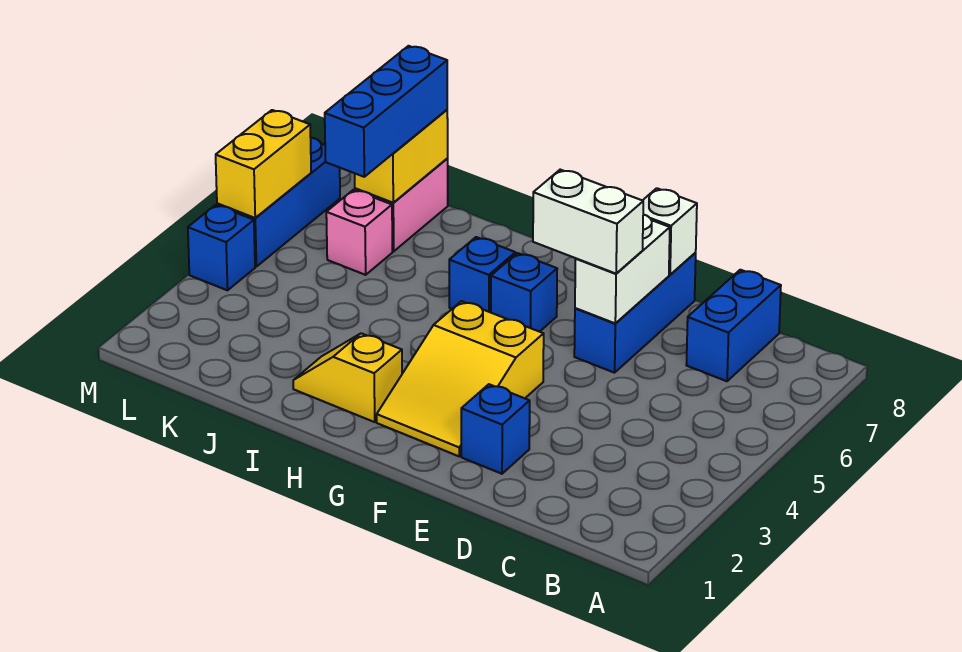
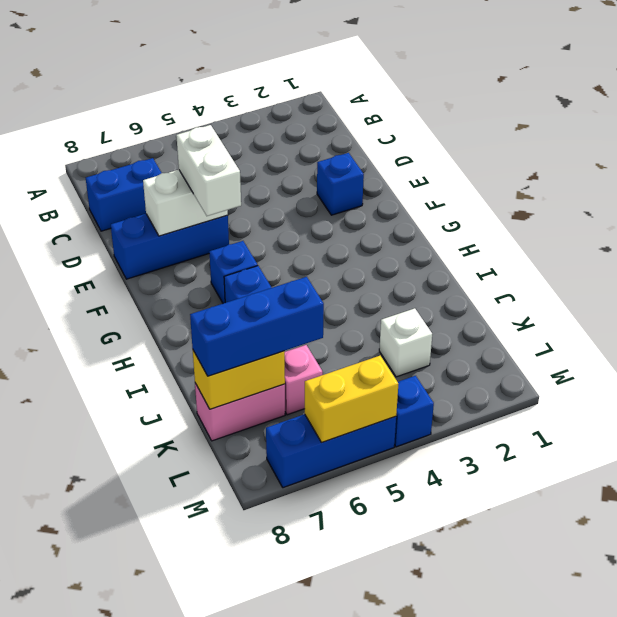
white brick E8 level 2 -> white brick K3 level 1
yellow slope F2:G4 level 1 top 4 -> none
yellow slope H2:I2 level 1 top H -> none

